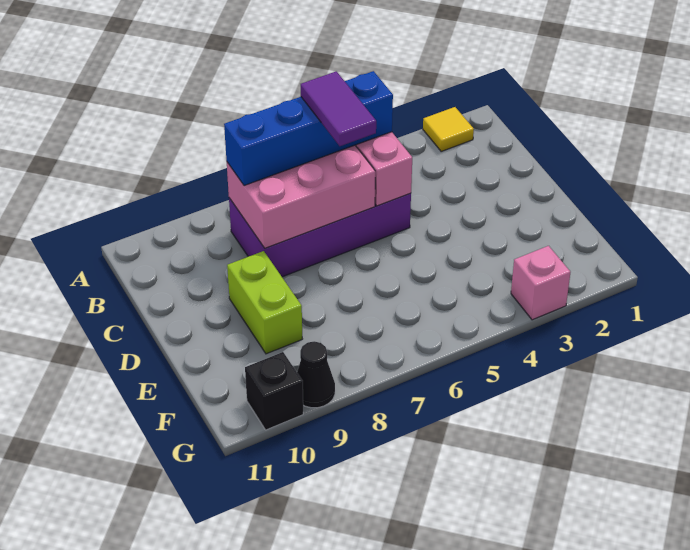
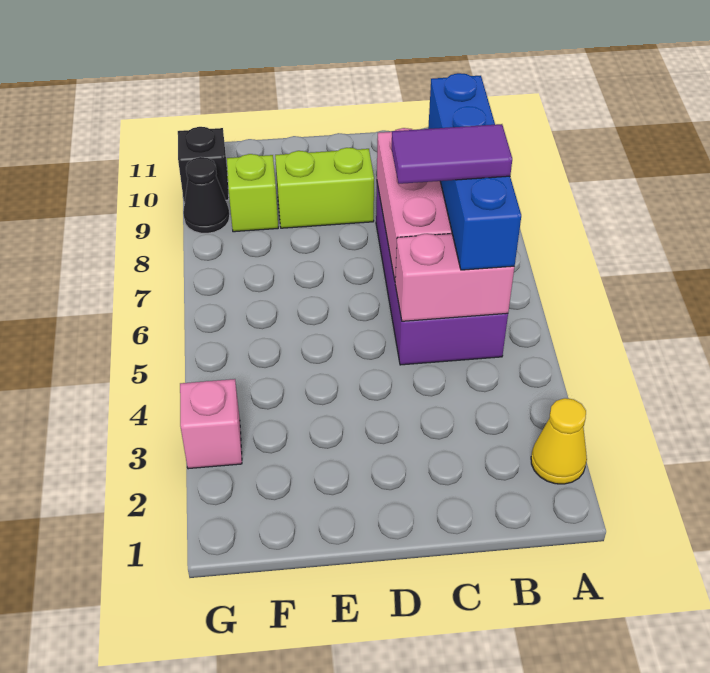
yellow tile A2 level 1 -> yellow cone A2 level 1
none -> lime brick F9 level 1

